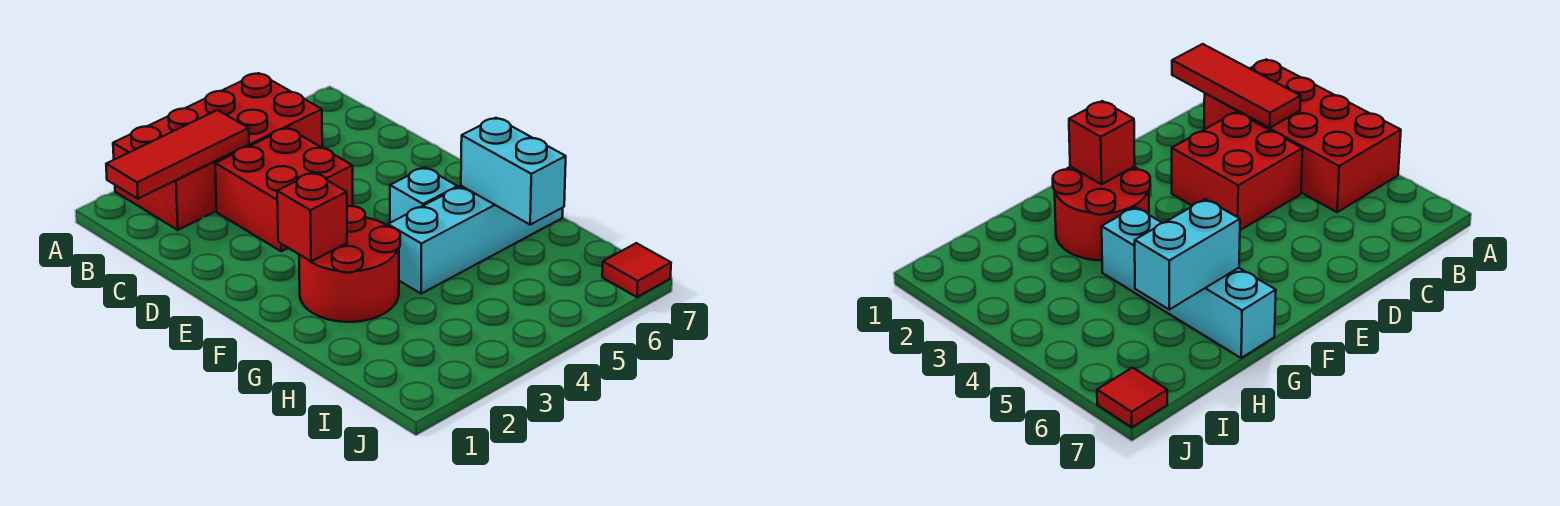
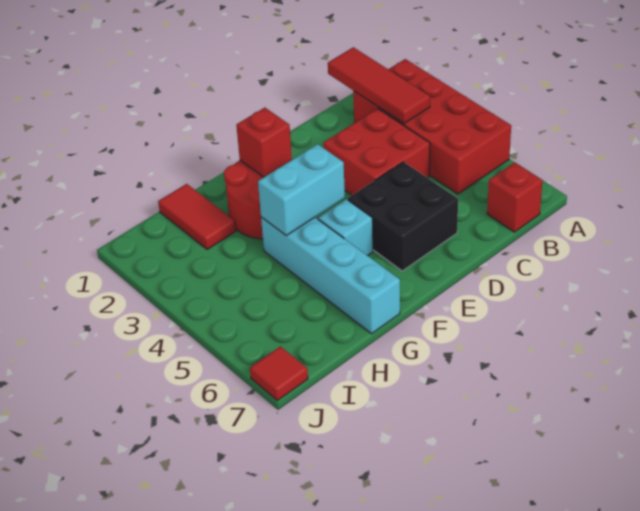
none -> red brick B7 level 1
none -> black brick D5:E6 level 1
cyan brick G6:H6 level 2 -> cyan brick F4:G4 level 2
none -> red tile H1:H2 level 1

